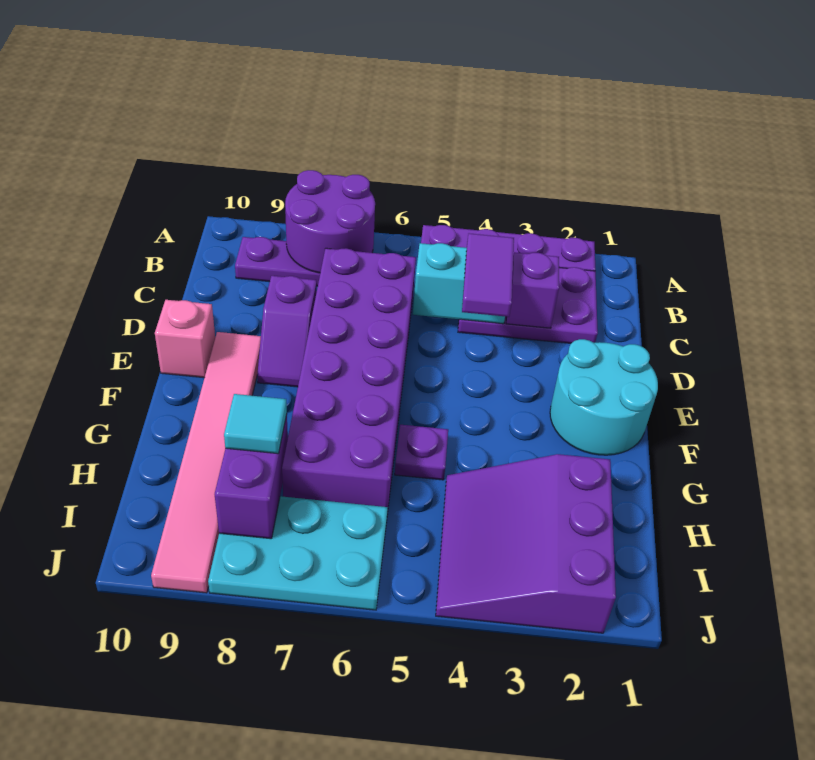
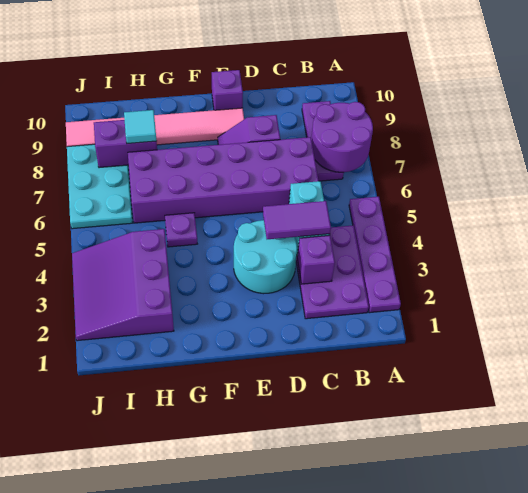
cyan round brick E1:F2 level 1 -> cyan round brick D3:E4 level 1
pink brick E10 level 1 -> purple brick E10 level 1
purple slope H2:J4 level 1 top 2 -> purple slope H2:J4 level 1 top H

